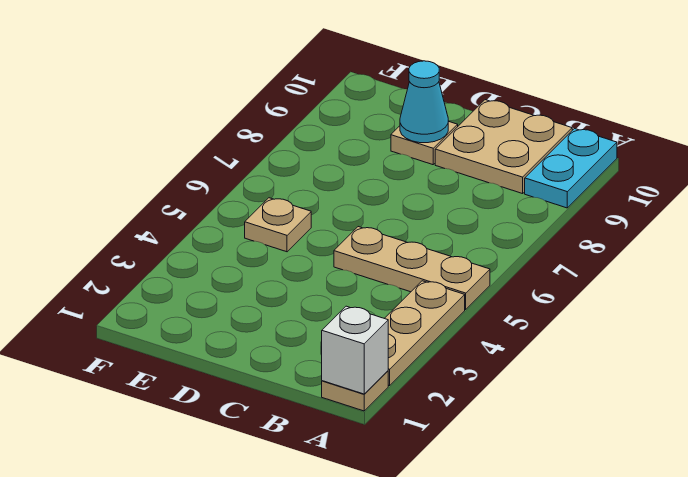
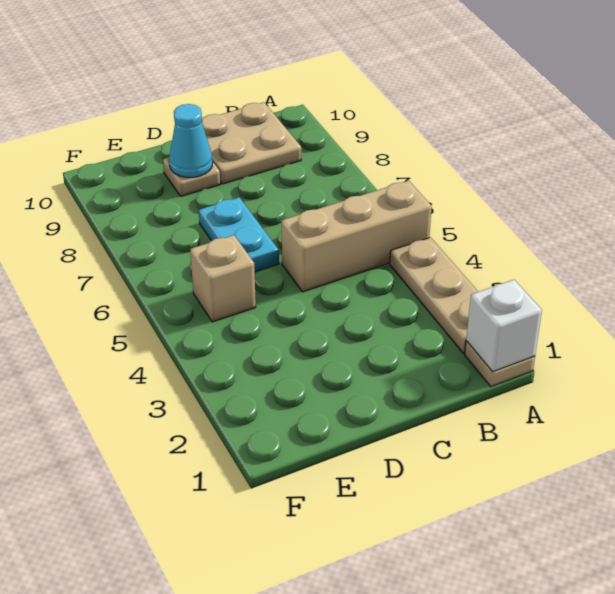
tan plate A5:C5 level 1 -> tan brick A5:C5 level 1
cyan plate A9:A10 level 1 -> cyan plate D6:D7 level 1
tan plate E5 level 1 -> tan brick E5 level 1

